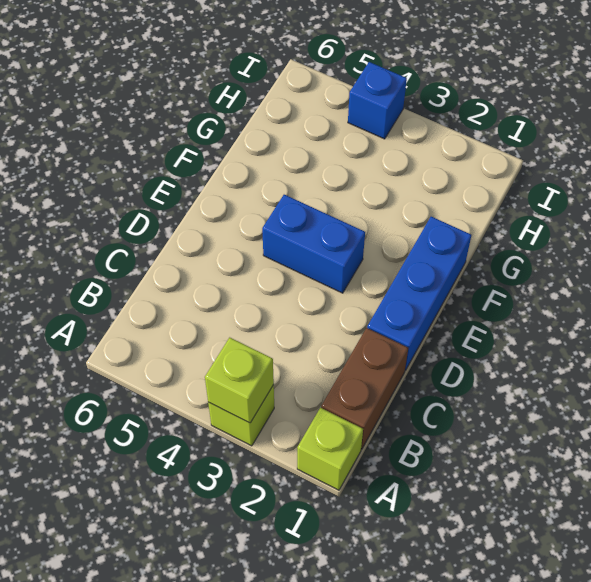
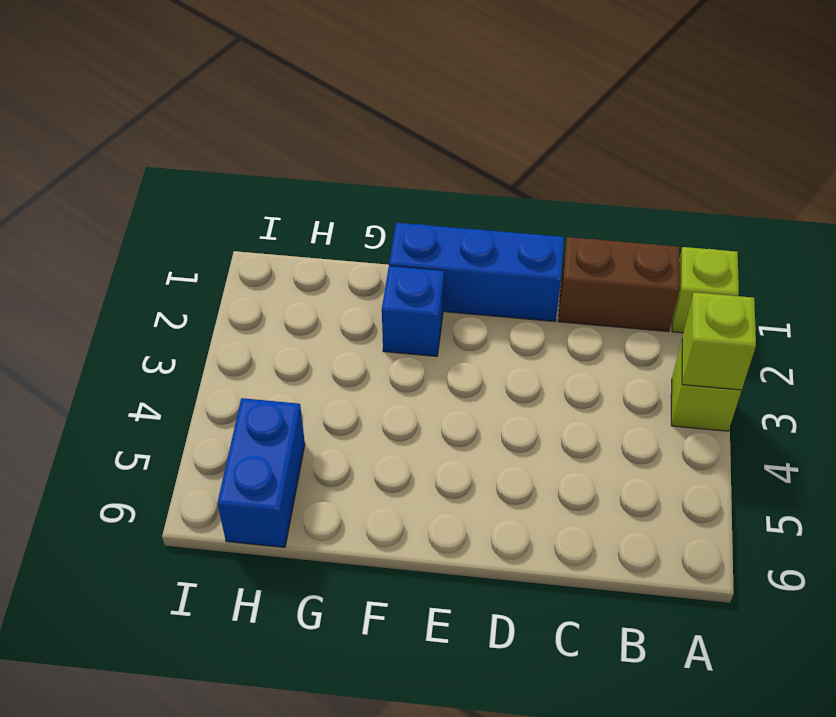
blue brick E3:E4 level 1 -> blue brick H5:H6 level 1
blue brick I4 level 1 -> blue brick F2 level 1

